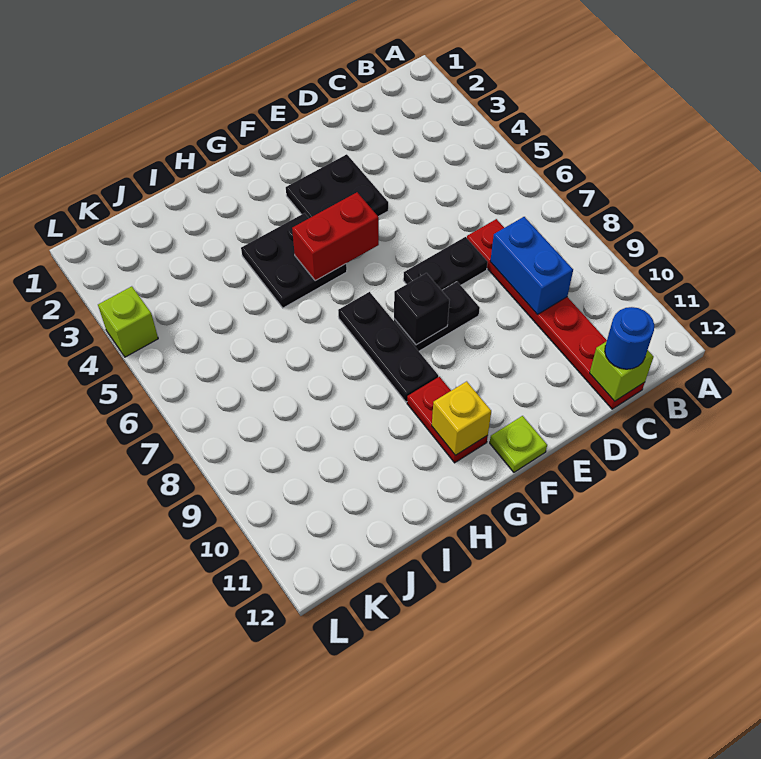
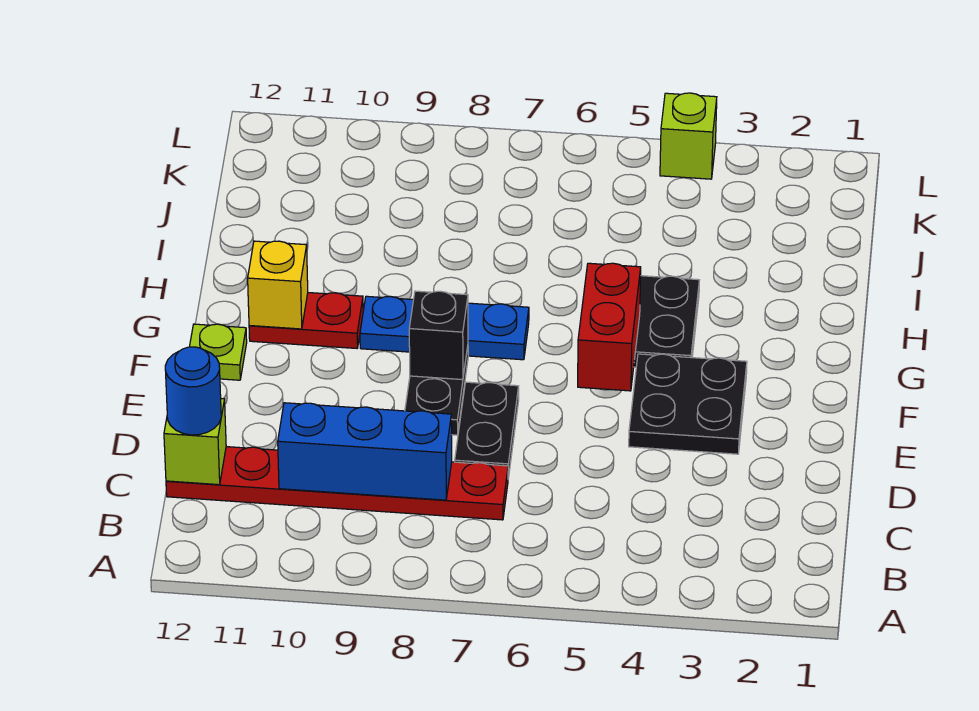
blue brick C8:C9 level 2 -> blue brick C8:C10 level 2
black plate G7:G9 level 1 -> blue plate G7:G9 level 1

